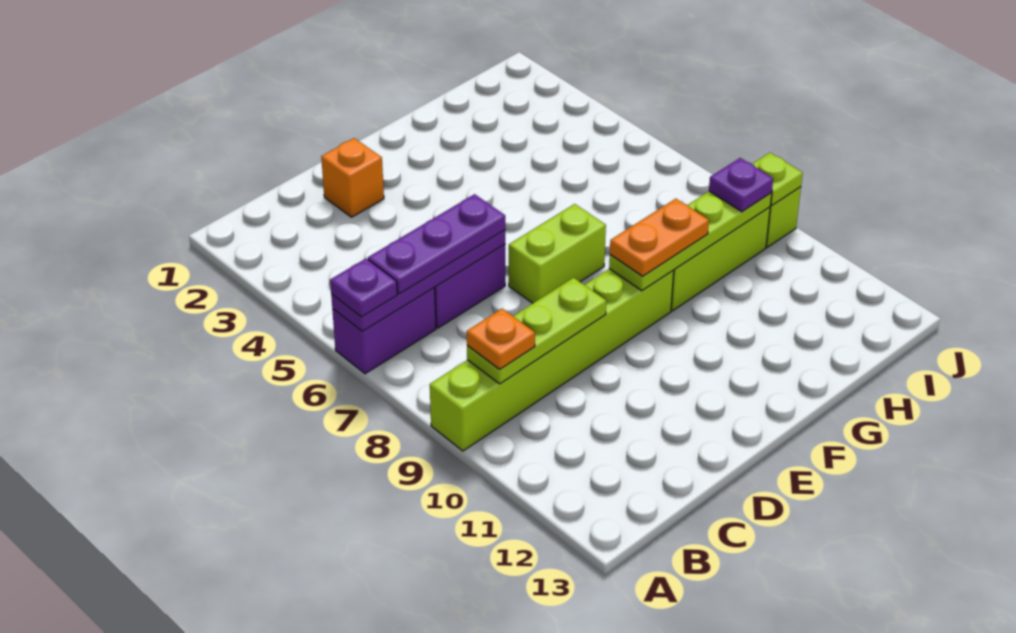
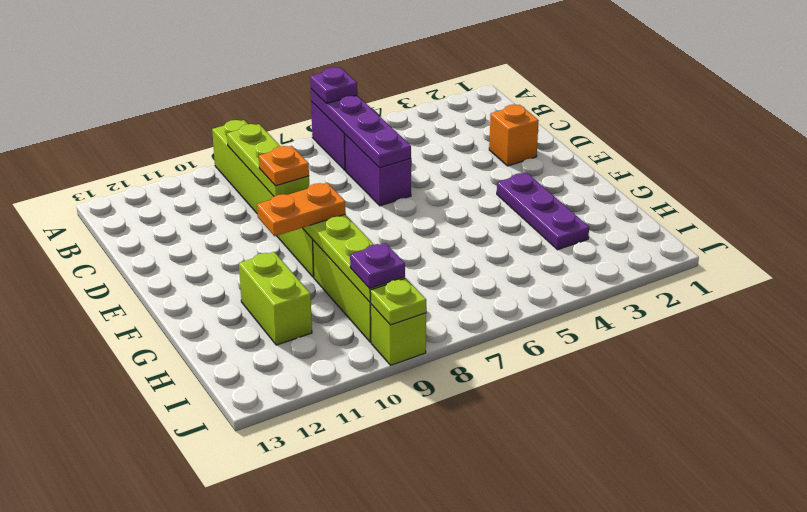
purple plate B6:D6 level 3 -> purple plate F3:H3 level 1
orange plate B9 level 3 -> orange plate D9 level 3
lime brick E7:F7 level 1 -> lime brick G11:H11 level 1
orange plate F9:G9 level 3 -> orange plate F9:F10 level 3

